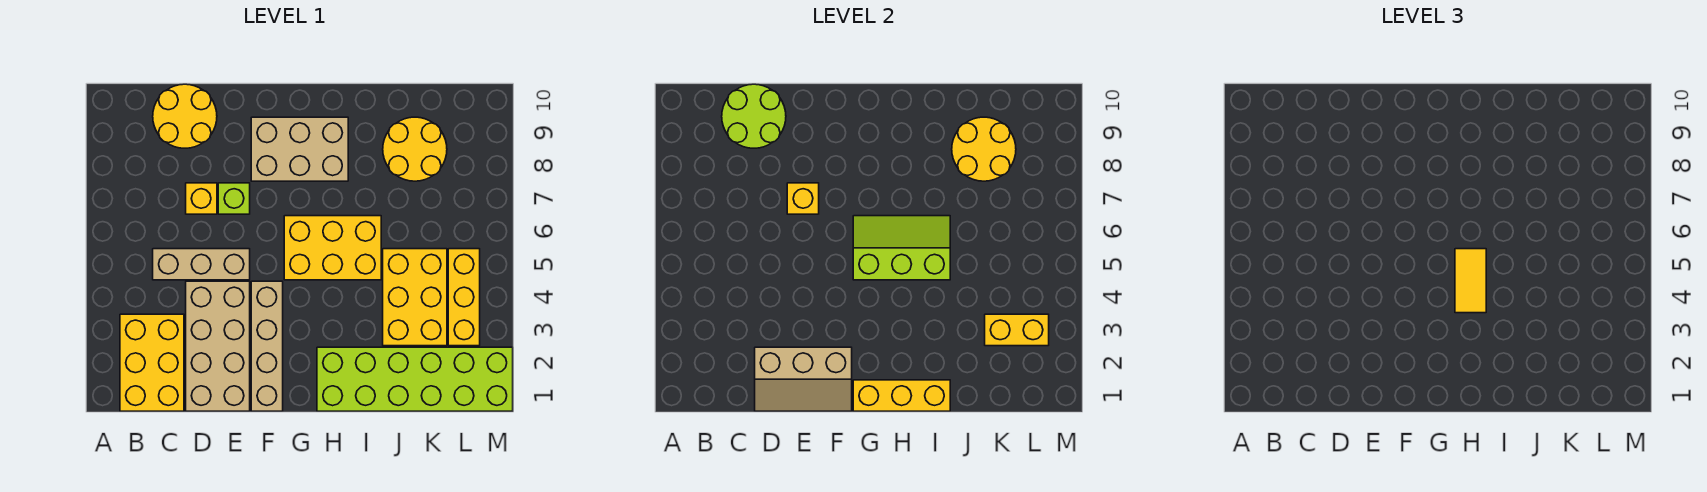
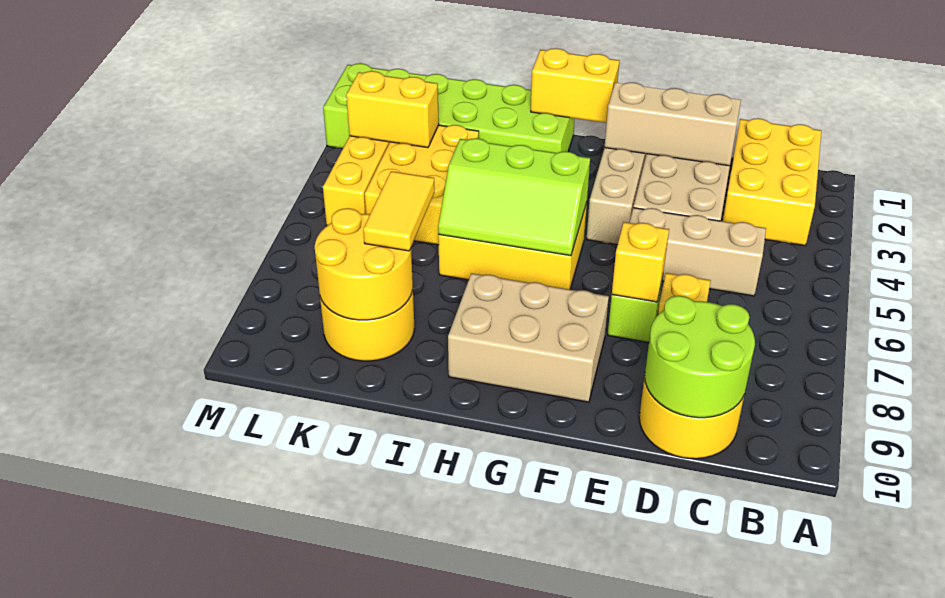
yellow brick G1:I1 level 2 -> yellow brick G1:H1 level 2
yellow tile H4:H5 level 3 -> yellow tile J7:J8 level 3

